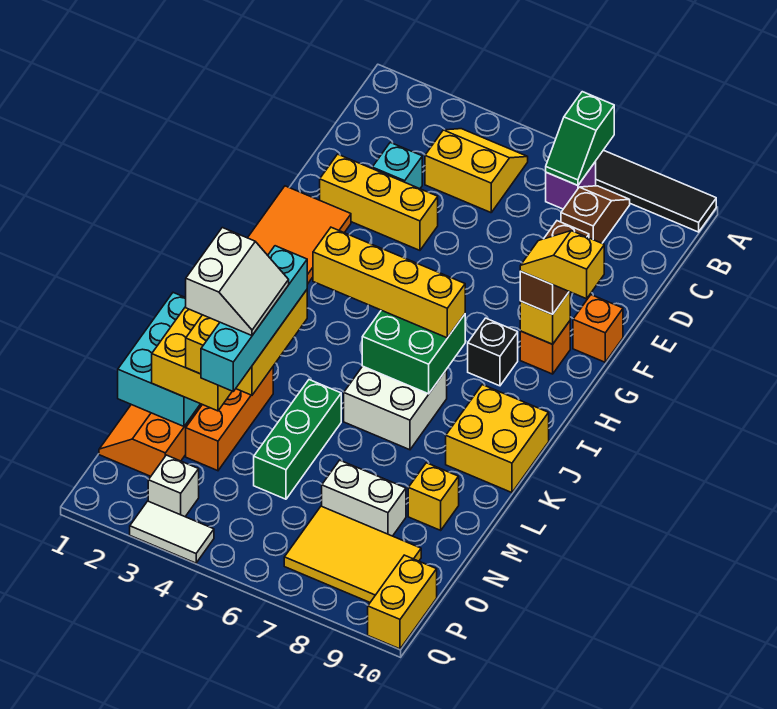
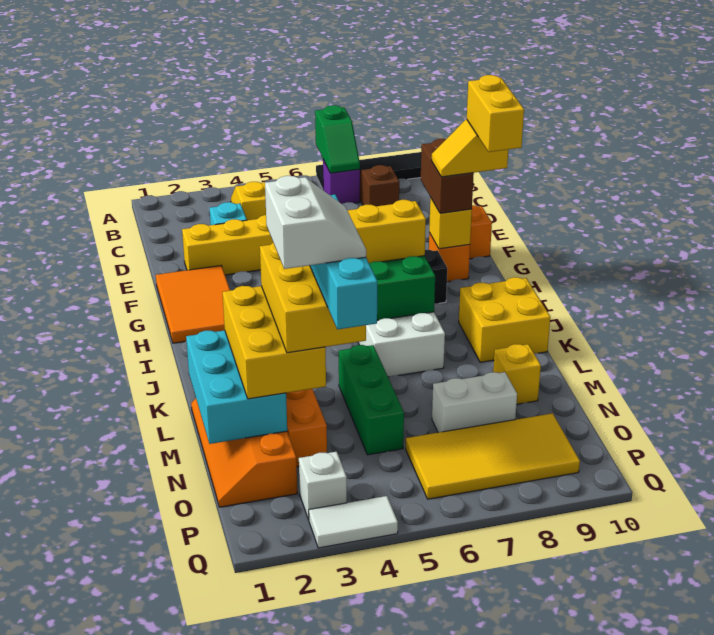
yellow tile O7:P9 level 1 -> yellow tile O6:P9 level 1
yellow brick P10:Q10 level 1 -> yellow brick G10:H10 level 5

